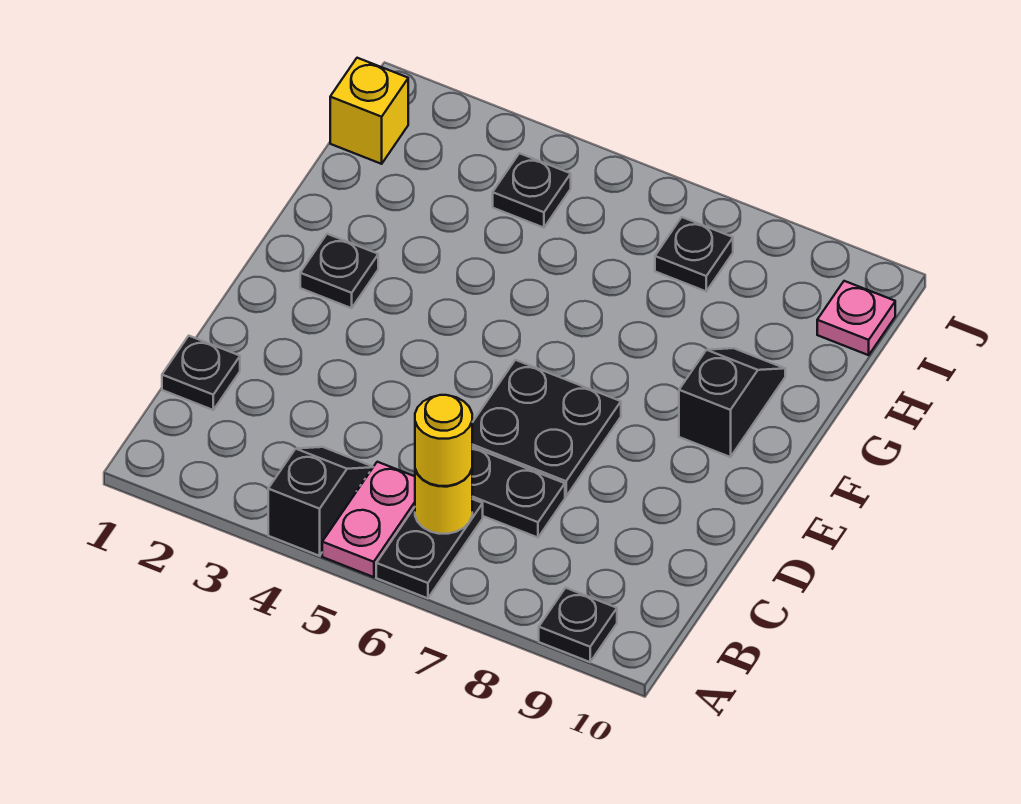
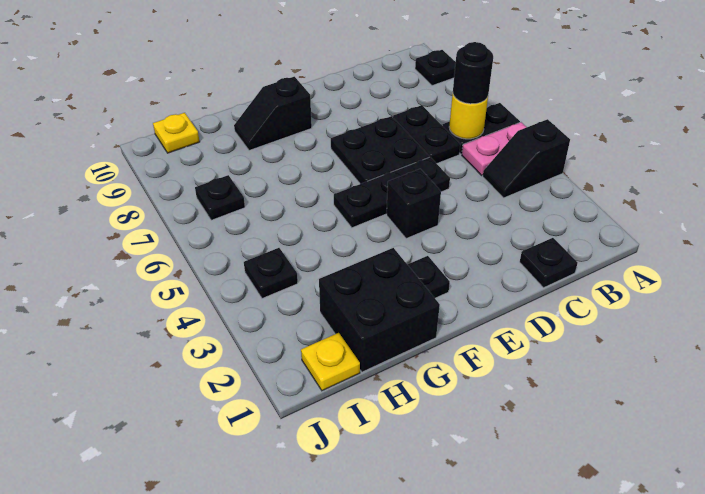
yellow round brick B6 level 3 -> black round brick B6 level 3
none -> black plate D5:F5 level 1
none -> black brick E4 level 1
none -> black brick G1:H2 level 1
yellow brick I1 level 1 -> yellow plate I1 level 1
pink plate I10 level 1 -> yellow plate I10 level 1

